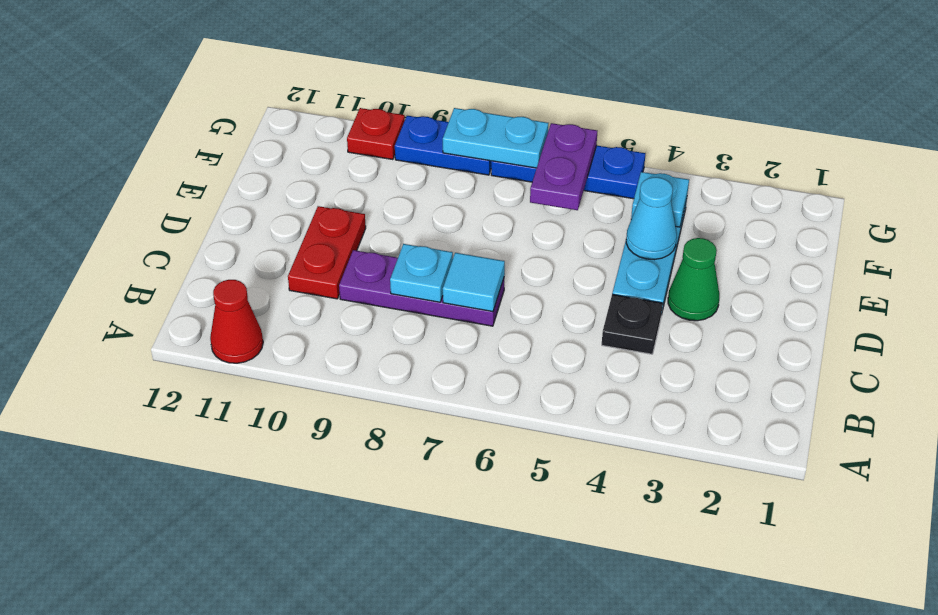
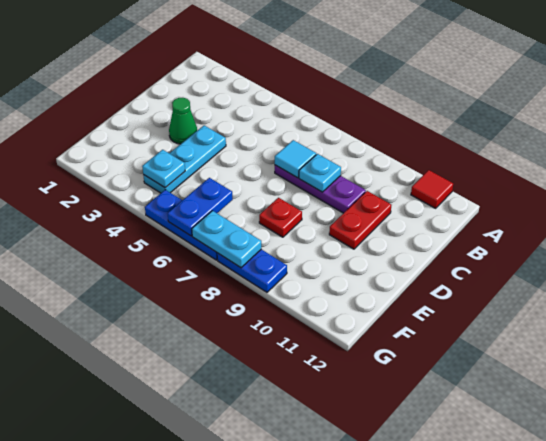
red cone A11 level 1 -> red tile A11 level 1
black plate C4 level 1 -> none
cyan cone E4 level 2 -> none
purple plate F6:G6 level 2 -> blue plate F6:G6 level 2
red plate G10 level 1 -> red plate E8 level 1

